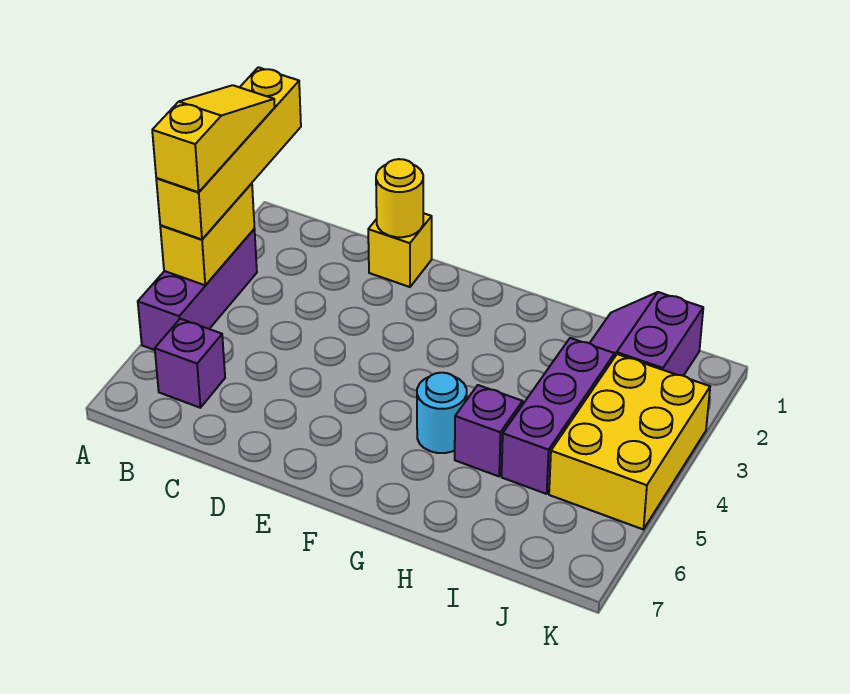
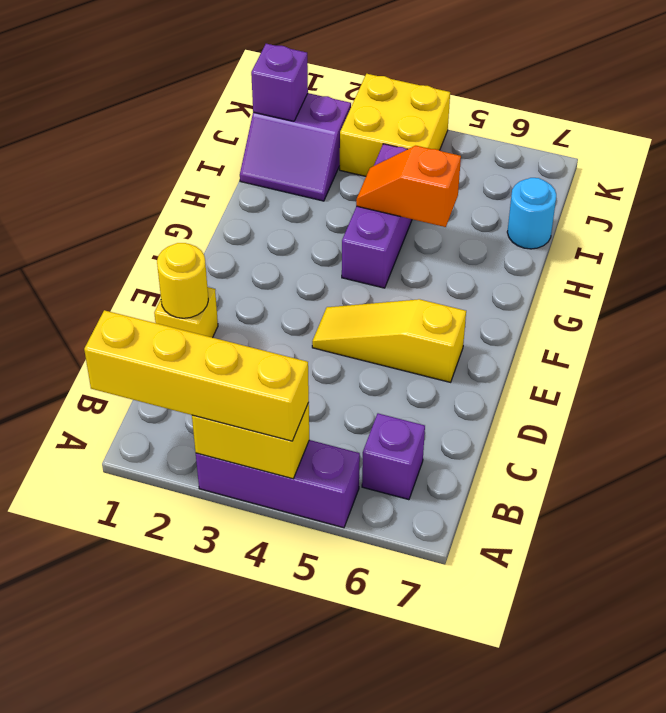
yellow slope A2:A4 level 4 top 4 -> yellow slope E4:E6 level 1 top 6
cyan round brick G5 level 1 -> cyan round brick I7 level 1
none -> orange slope H4:H5 level 2 top 5
purple brick H5 level 1 -> purple brick J1 level 2
purple brick I3:I5 level 1 -> purple brick G4:I4 level 1
yellow brick J3:K5 level 1 -> yellow brick J3:K4 level 1

